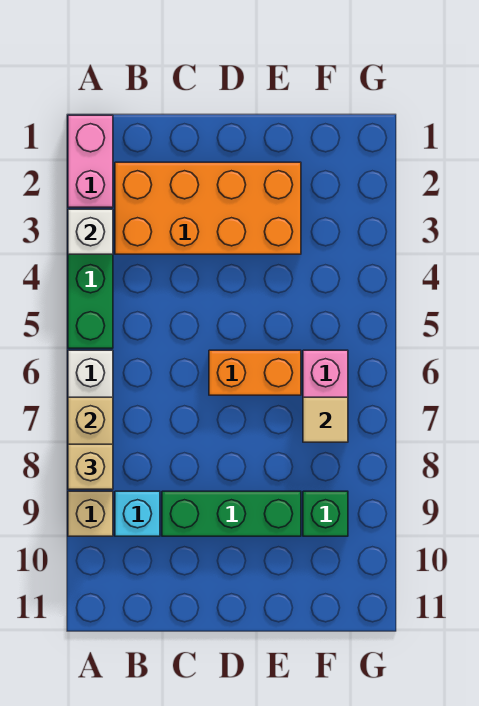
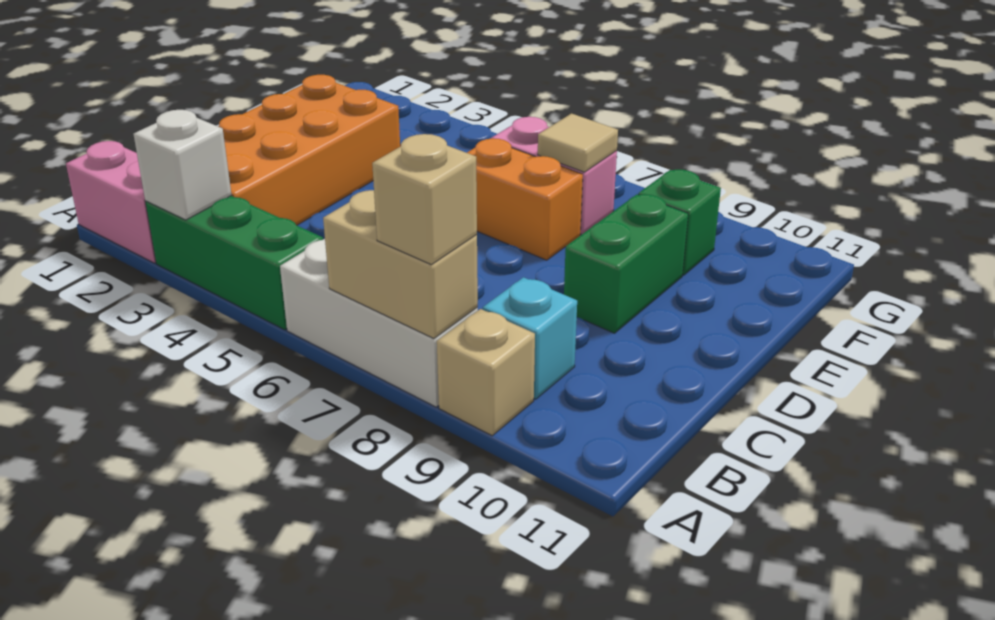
green brick C9:E9 level 1 -> green brick D9:E9 level 1
orange brick D6:E6 level 1 -> orange brick E6:E7 level 1

